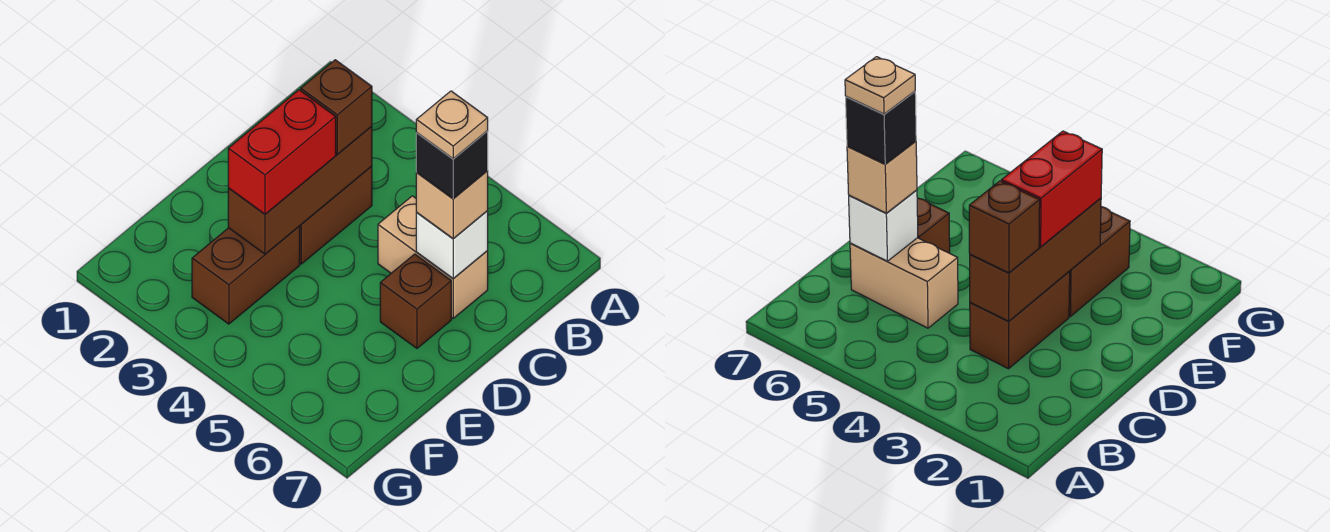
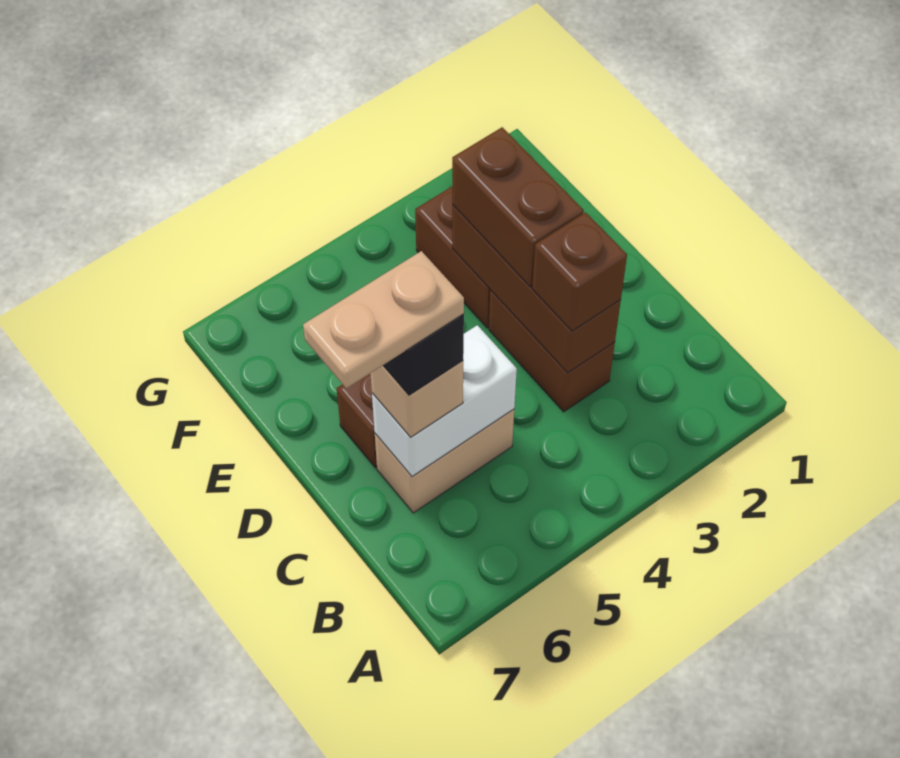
white brick C6 level 2 -> white brick C5:C6 level 2
tan plate C6 level 5 -> tan plate C6:C7 level 5
red brick D3:E3 level 3 -> brown brick D3:E3 level 3

